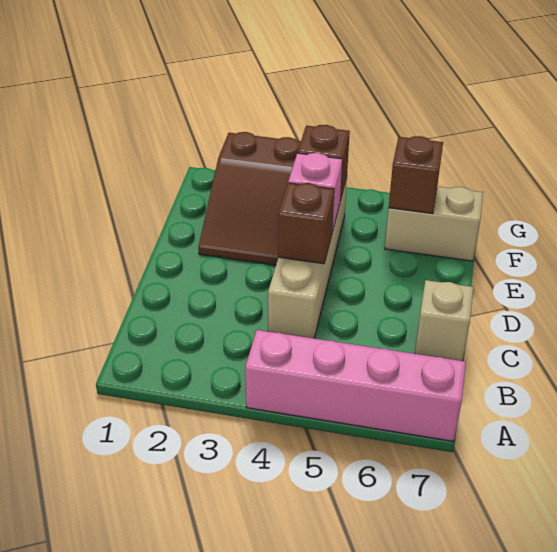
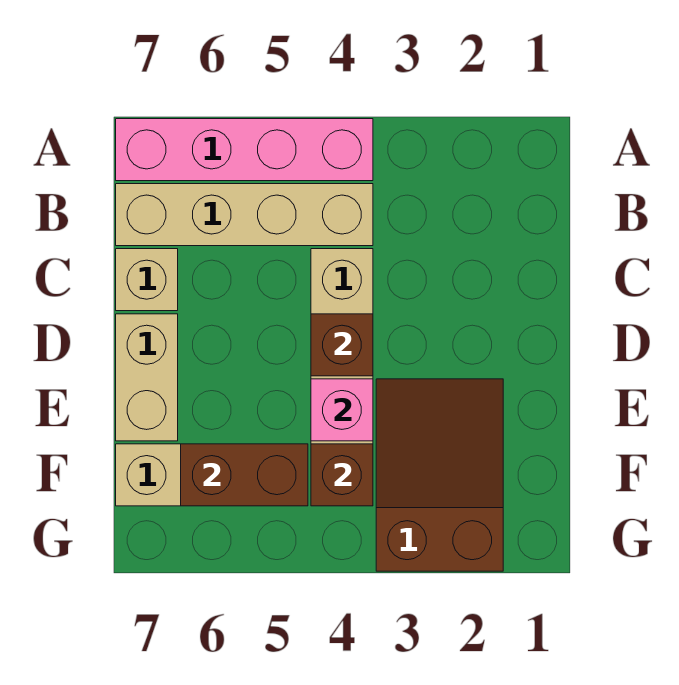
none -> tan brick B4:B7 level 1
none -> tan brick D7:E7 level 1
brown brick F6 level 2 -> brown brick F5:F6 level 2

